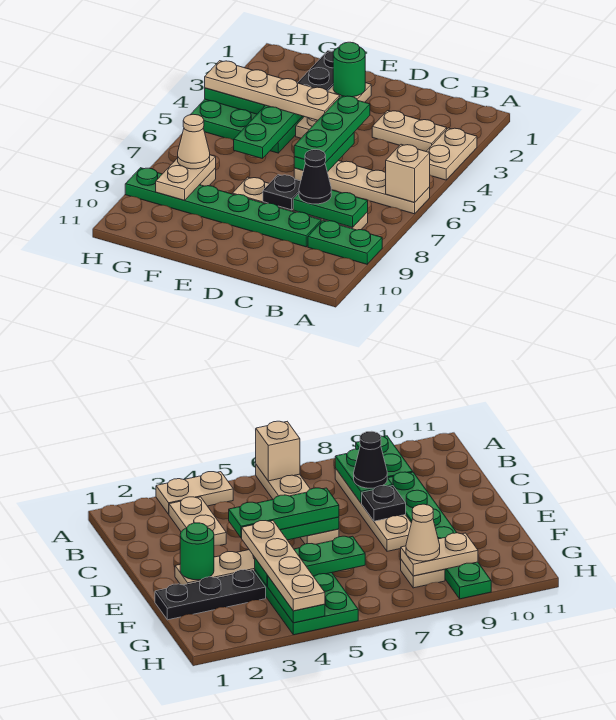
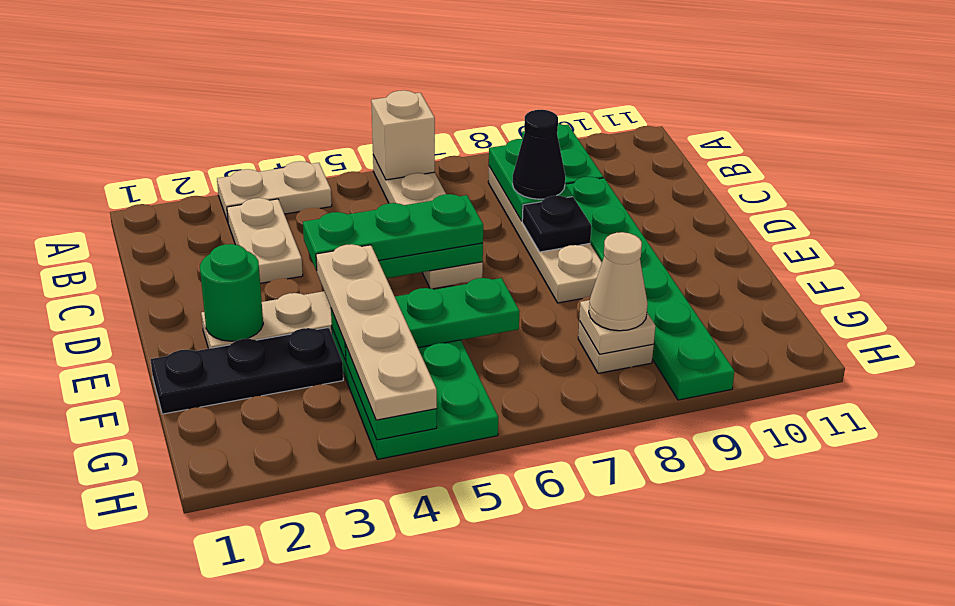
tan plate G8:G9 level 2 -> tan plate G8 level 2

